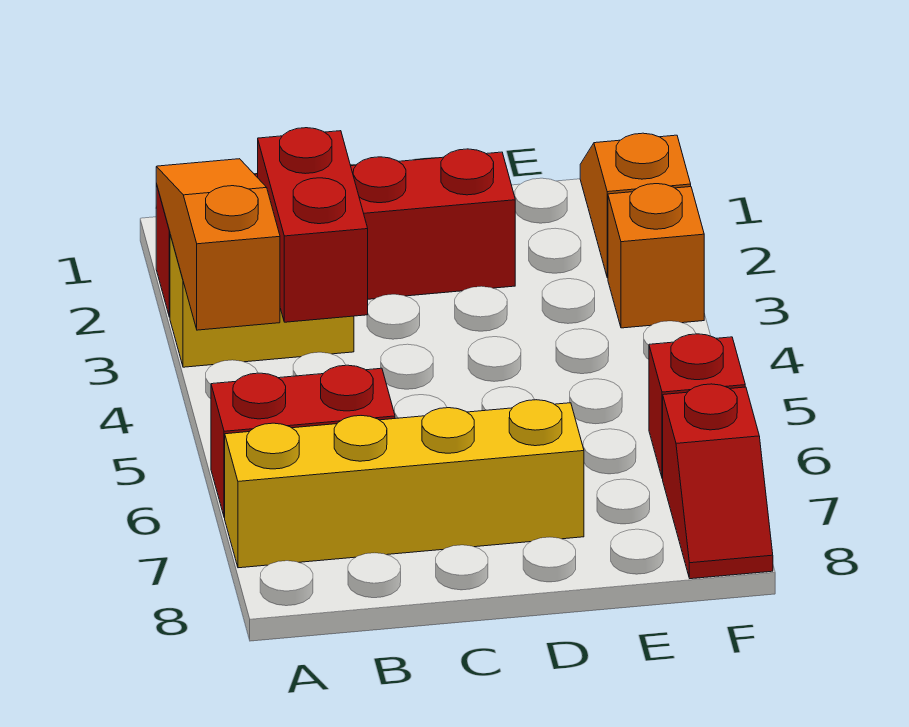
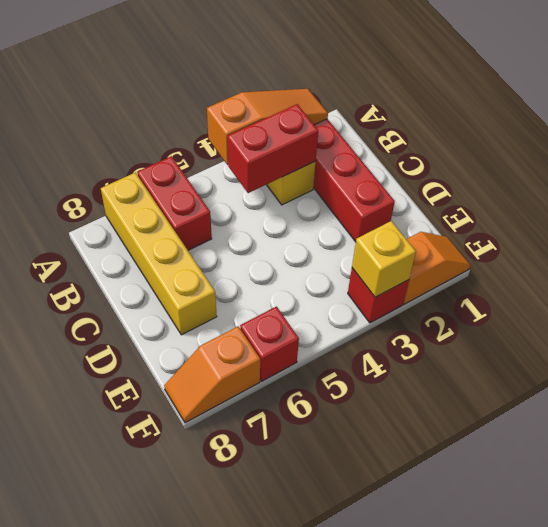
orange brick F3 level 1 -> red brick F3 level 1
none -> yellow brick F3 level 2
red slope F7:F8 level 1 top 7 -> orange slope F7:F8 level 1 top 7

